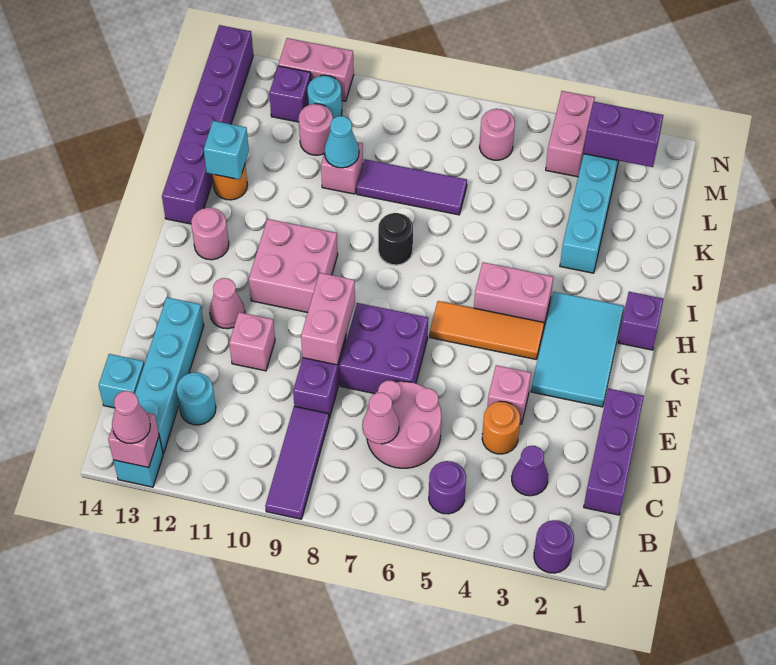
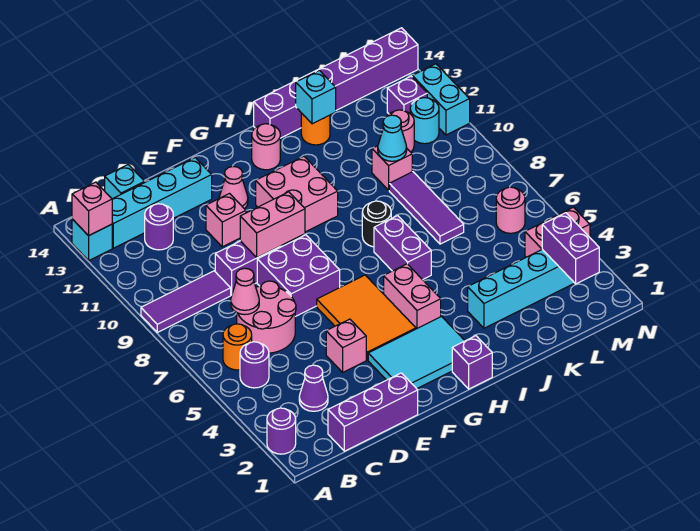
pink cone A13 level 3 -> none
cyan round brick C12 level 1 -> purple round brick C12 level 1
orange round brick D4 level 1 -> orange round brick B6 level 1
orange tile G4:G6 level 1 -> orange tile F4:G6 level 1
none -> purple brick I6:I7 level 1
pink brick N11:N12 level 1 -> cyan brick N11:N12 level 1

